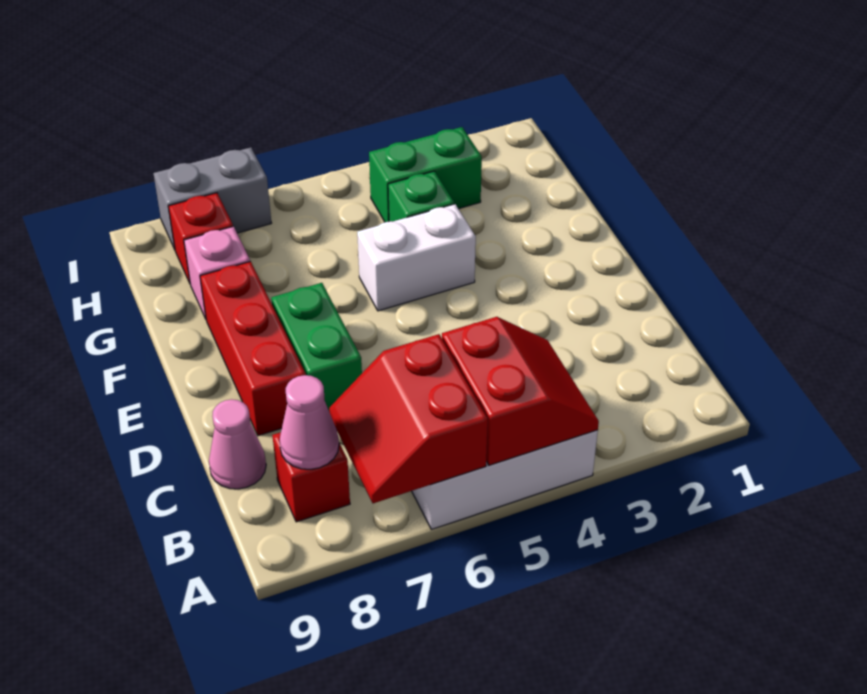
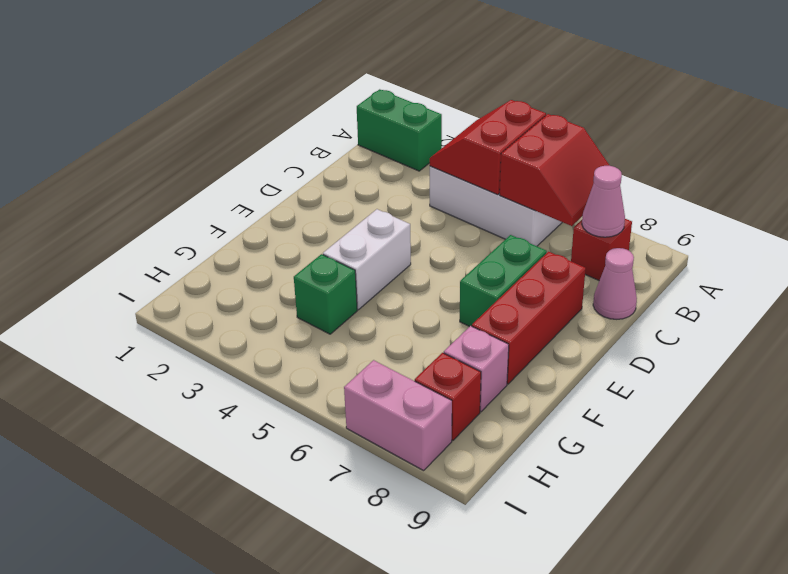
white brick F4:F5 level 1 -> white brick E4:F4 level 1
green brick H3:H4 level 1 -> green brick A1:A2 level 1
grey brick I7:I8 level 1 -> pink brick I7:I8 level 1

